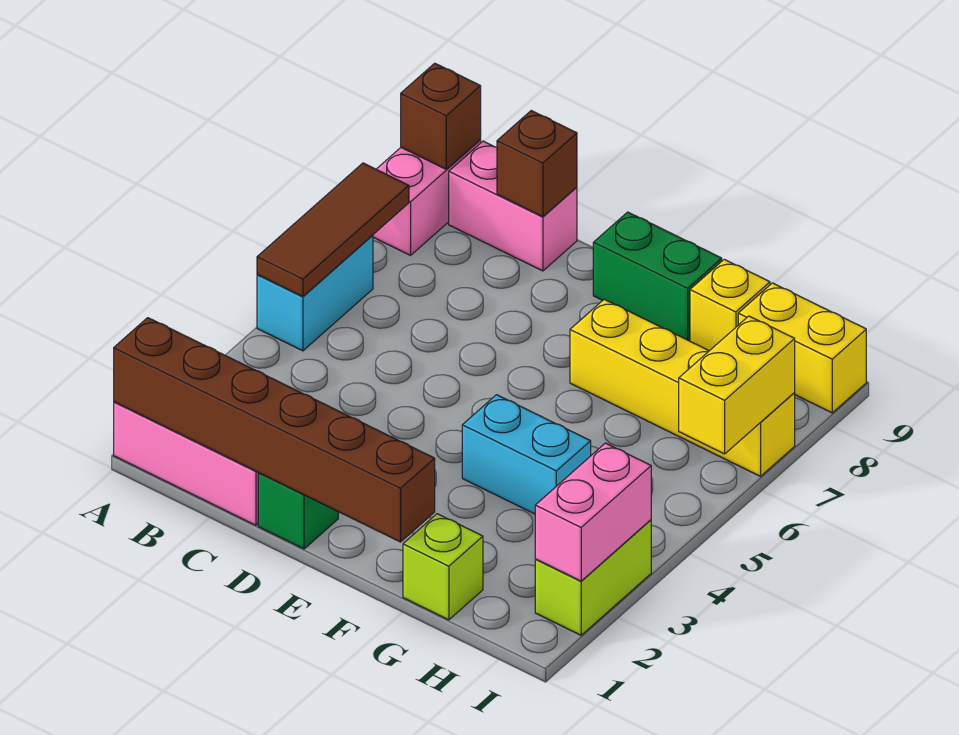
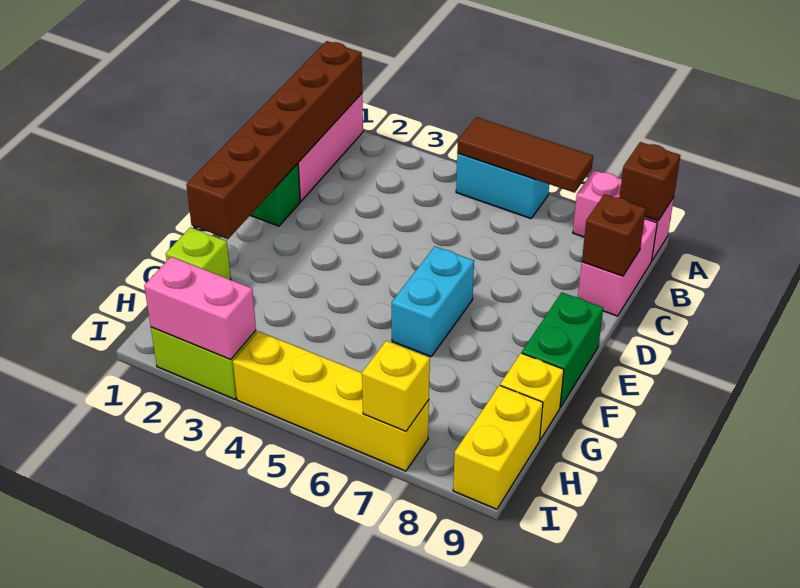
cyan brick F4:G4 level 1 -> cyan brick E6:F6 level 1
yellow brick F7:I7 level 1 -> yellow brick I4:I7 level 1
yellow brick I6:I7 level 2 -> yellow brick I7 level 2

